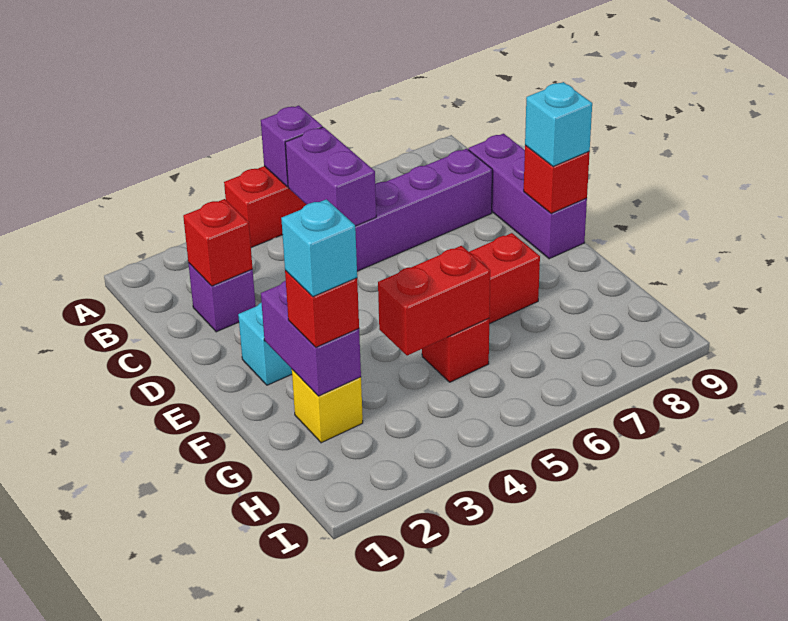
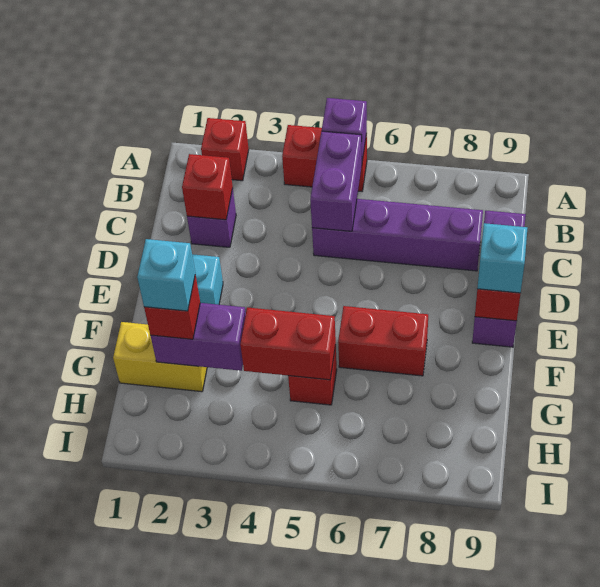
none -> red brick A2 level 1
purple brick F2:G2 level 2 -> purple brick G2:G3 level 2
yellow brick G2 level 1 -> yellow brick G1:G2 level 1

